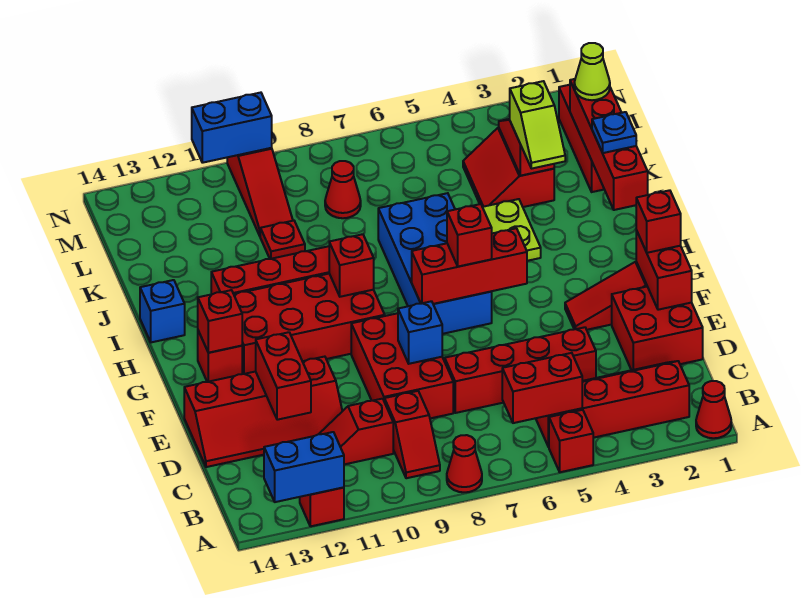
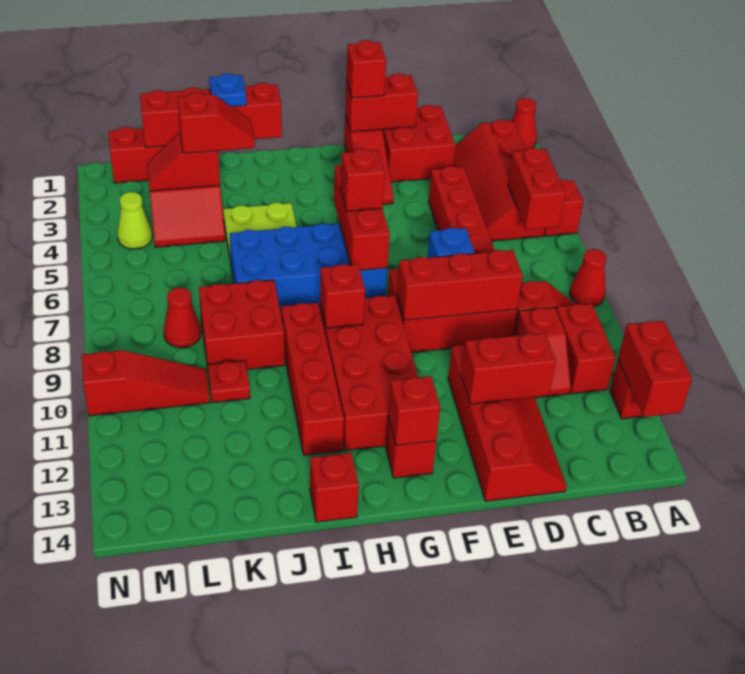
blue brick A12:A13 level 2 -> red brick A12:A13 level 2
none -> red brick B10:B11 level 1
none -> red brick D9:F9 level 2
blue brick I14 level 1 -> red brick I14 level 1
lime slope J3:K3 level 3 top K -> red slope J3:K3 level 3 top K
none -> red brick J8:K9 level 1
lime cone L1 level 3 -> lime cone M4 level 1
blue brick N10:N11 level 2 -> none

